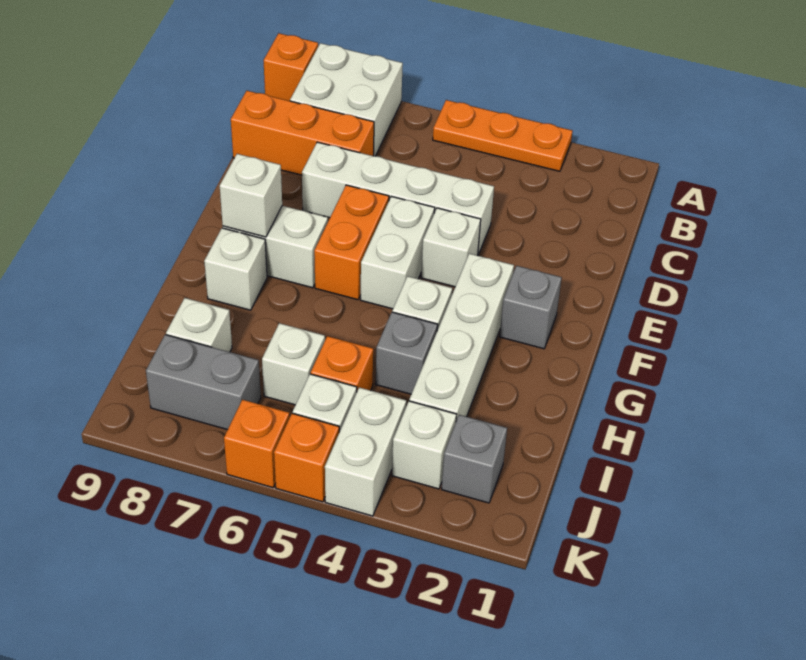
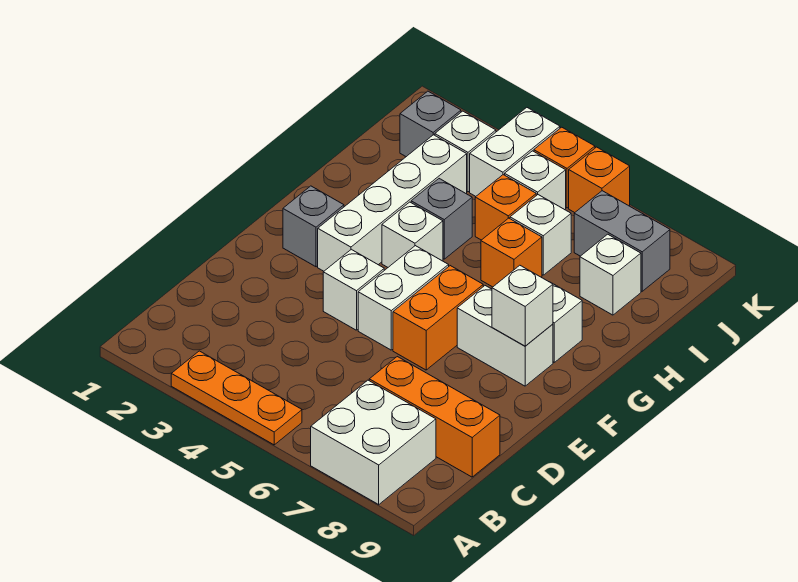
orange brick A9 level 1 -> orange brick H6 level 1
white brick D4:D7 level 1 -> none

